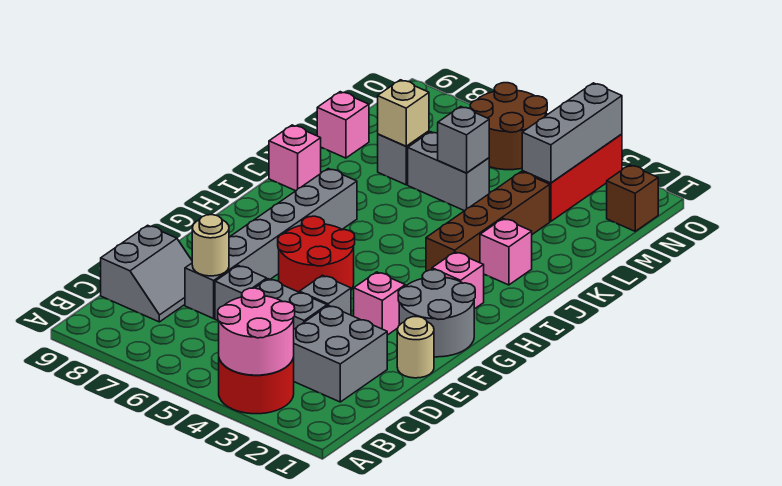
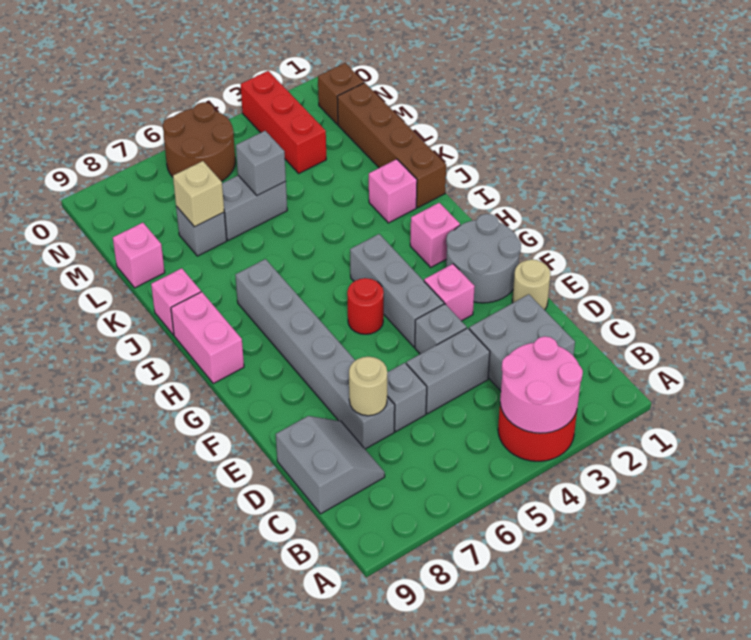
red round brick F5:G6 level 1 -> red round brick G5 level 1
none -> pink brick H9:I9 level 1
brown brick I3:L3 level 1 -> brown brick J1:M1 level 1
grey brick M3:O3 level 2 -> grey brick F4:H4 level 1

